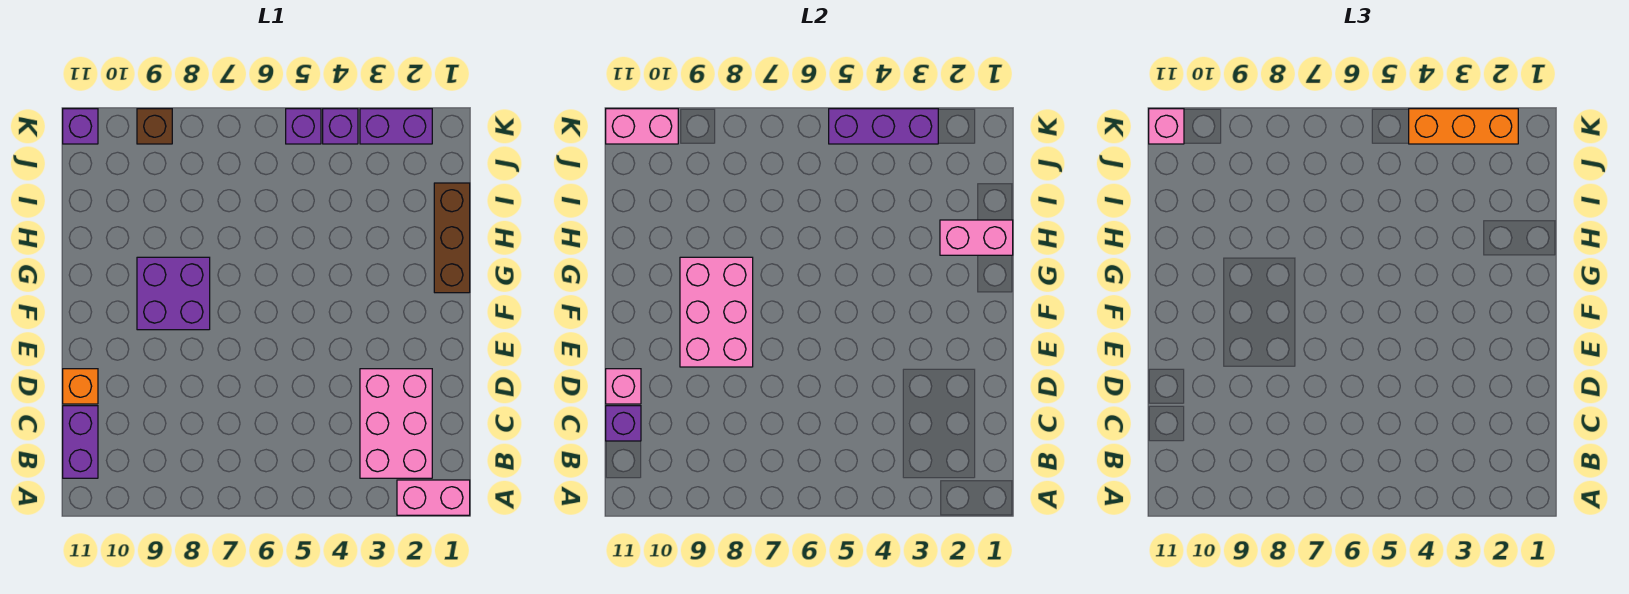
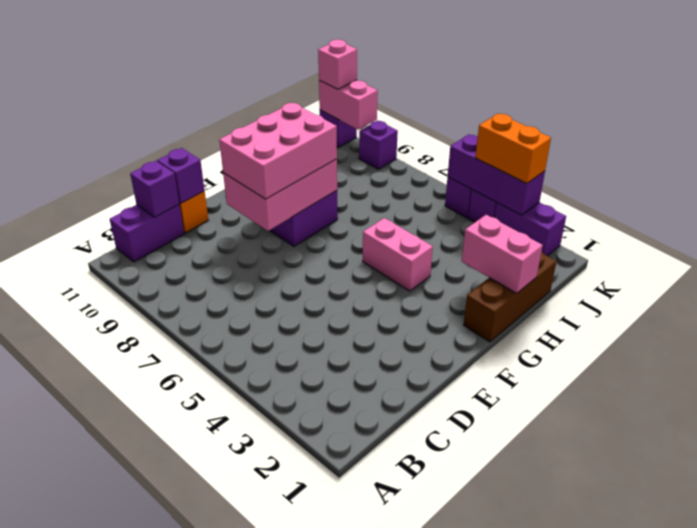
pink brick A1:A2 level 1 -> pink brick G4:G5 level 1
pink brick B2:D3 level 1 -> pink brick E8:G9 level 3
pink brick D11 level 2 -> purple brick D11 level 2
orange brick K2:K4 level 3 -> orange brick K3:K4 level 3
brown brick K9 level 1 -> purple brick K9 level 1

